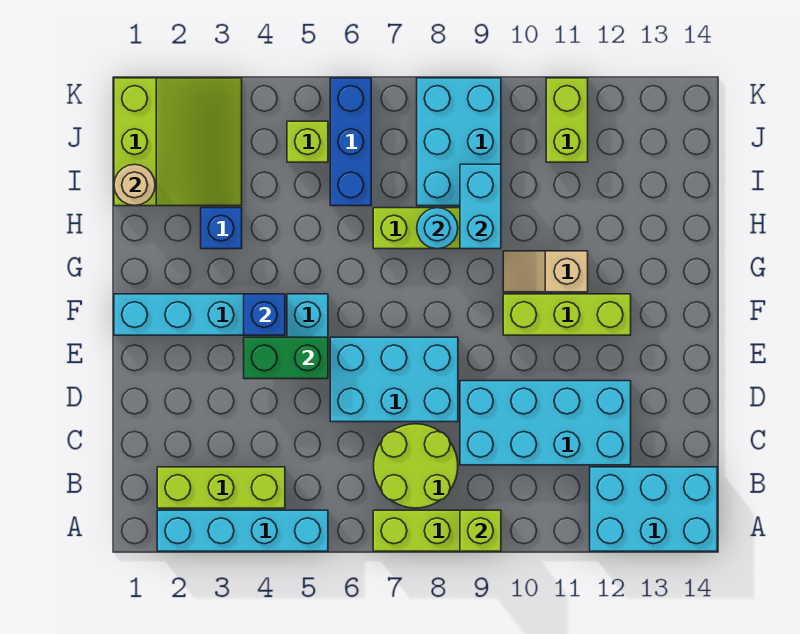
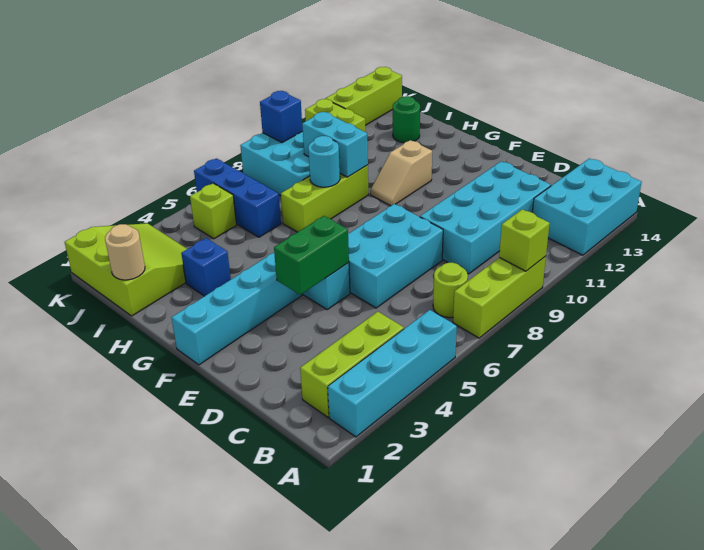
lime round brick B7:C8 level 1 -> lime round brick B7 level 1
blue brick F4 level 2 -> blue brick K9 level 2
lime brick F10:F12 level 1 -> lime brick K12:K14 level 1
none -> green round brick I13 level 1

